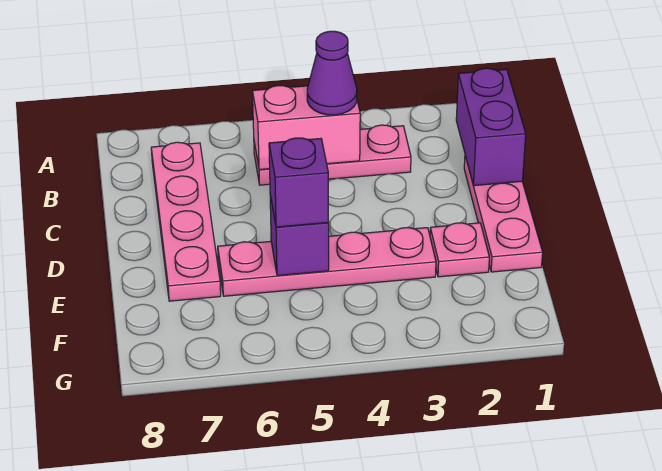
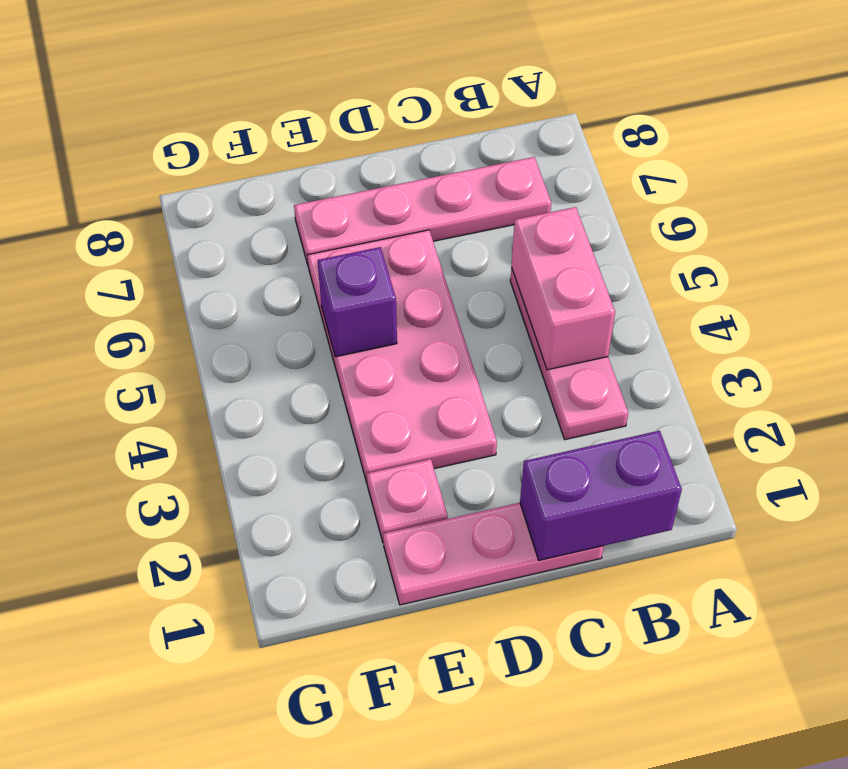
purple cone B4 level 3 -> none
pink plate E3:E6 level 1 -> pink plate D3:E6 level 1
purple brick E5 level 3 -> none

